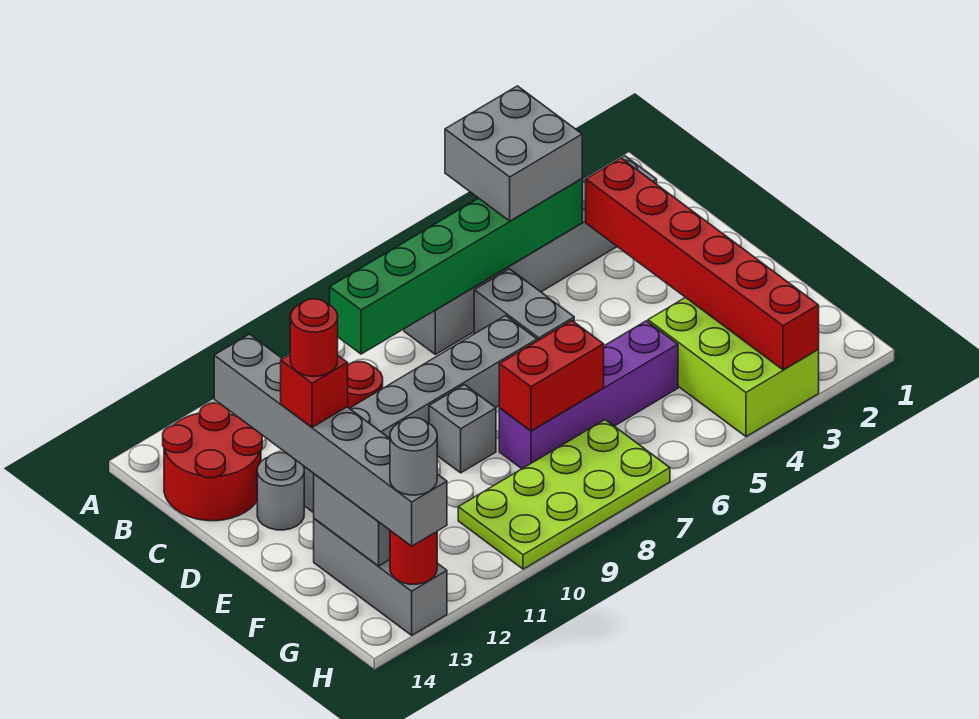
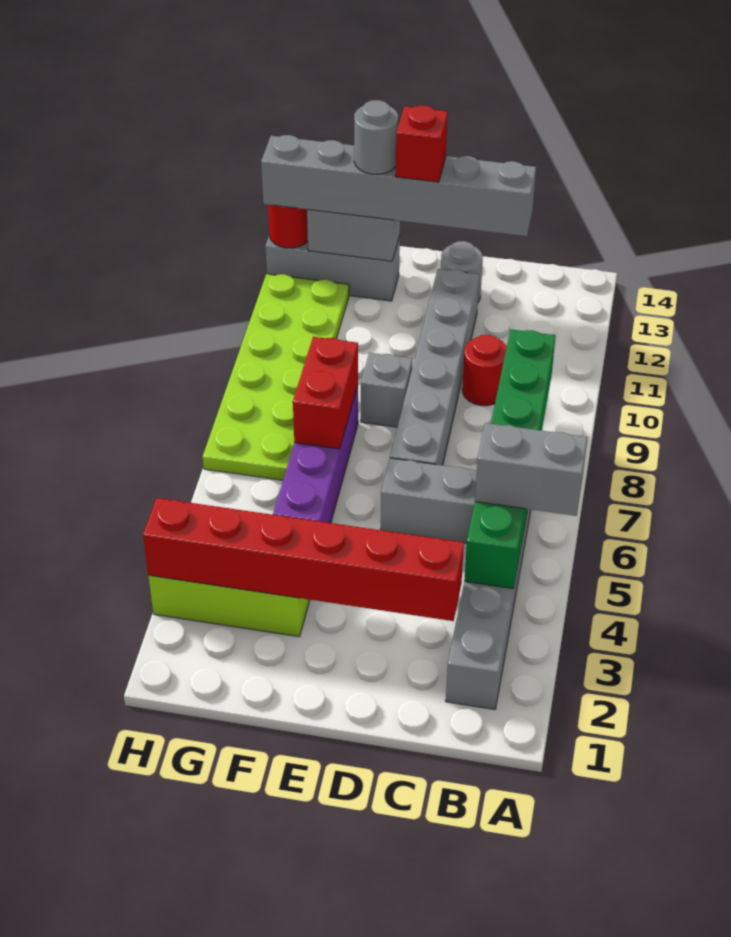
grey brick A4:B5 level 3 -> grey brick A5:B5 level 3
red round brick B13:C14 level 1 -> none
red round brick E13 level 5 -> none
lime plate G7:H10 level 1 -> lime plate G7:H12 level 1
grey round brick H13 level 4 -> grey round brick F13 level 4

